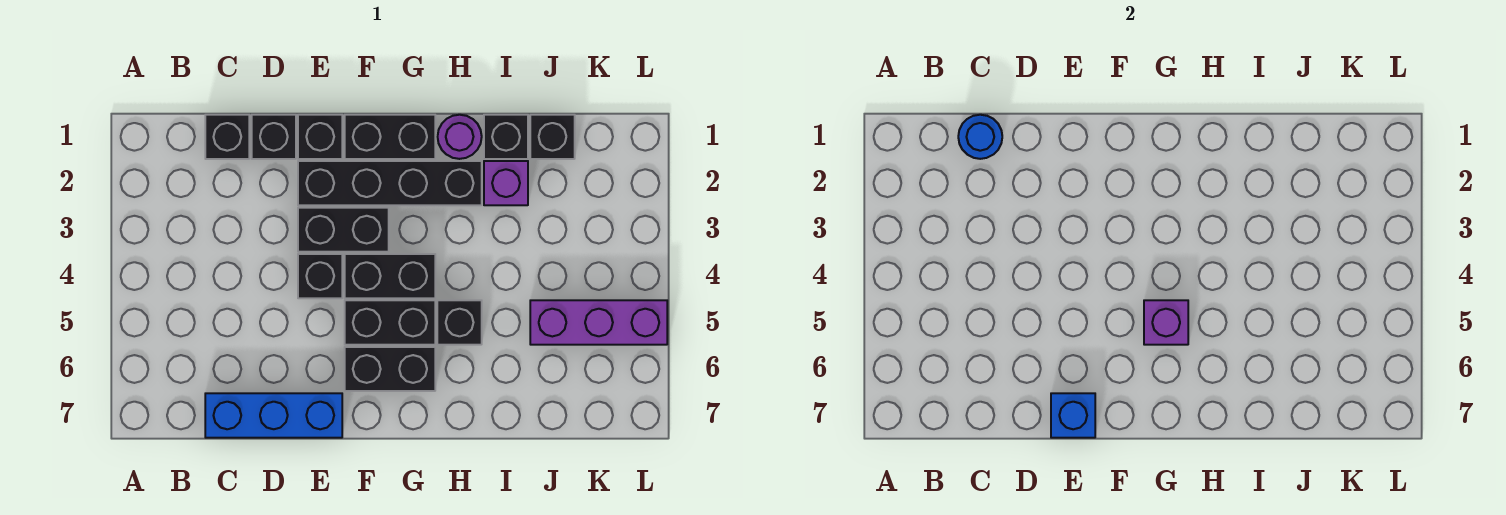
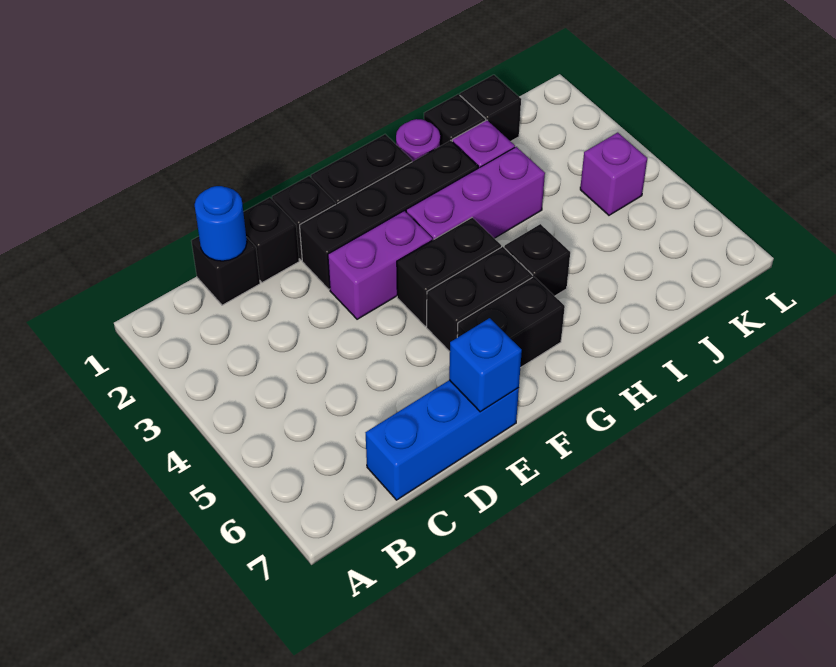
black brick E3:F3 level 1 -> purple brick E3:F3 level 1
black brick E4 level 1 -> none
purple brick G5 level 2 -> purple brick K4 level 1
purple brick J5:L5 level 1 -> purple brick G3:I3 level 1

